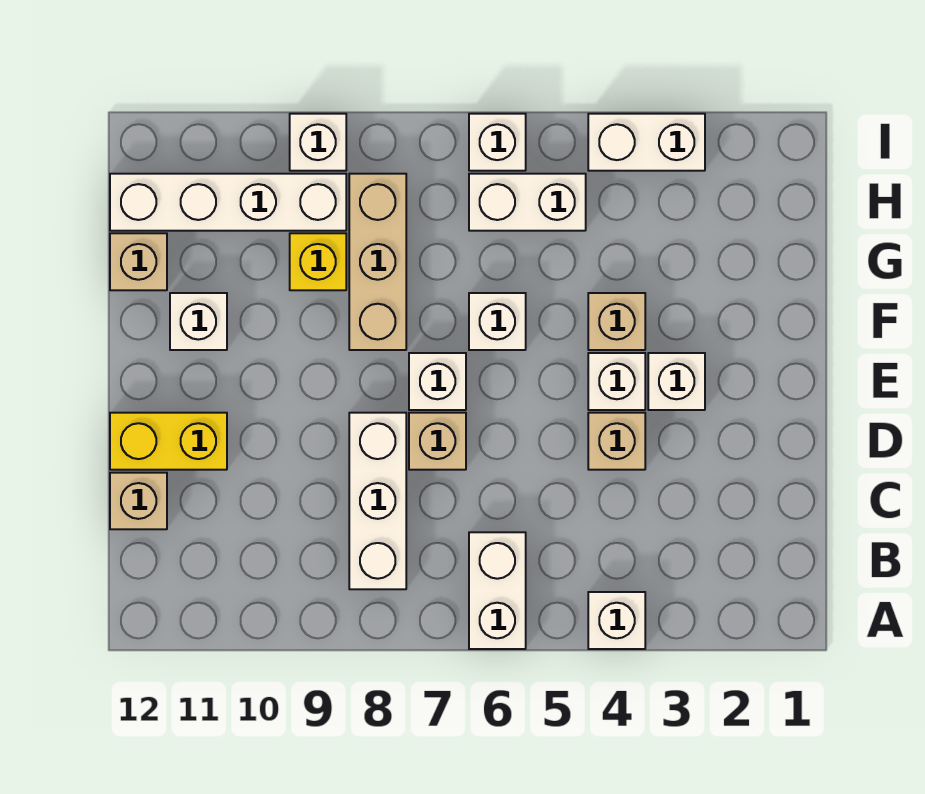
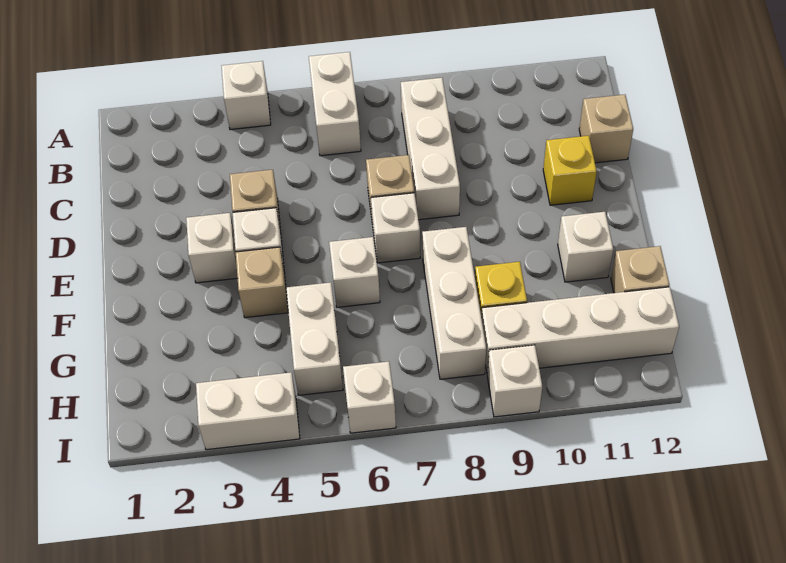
yellow brick D11:D12 level 1 -> yellow brick D11 level 1
tan brick F8:H8 level 1 -> white brick F8:H8 level 1
white brick H5:H6 level 1 -> white brick G5:H5 level 1

